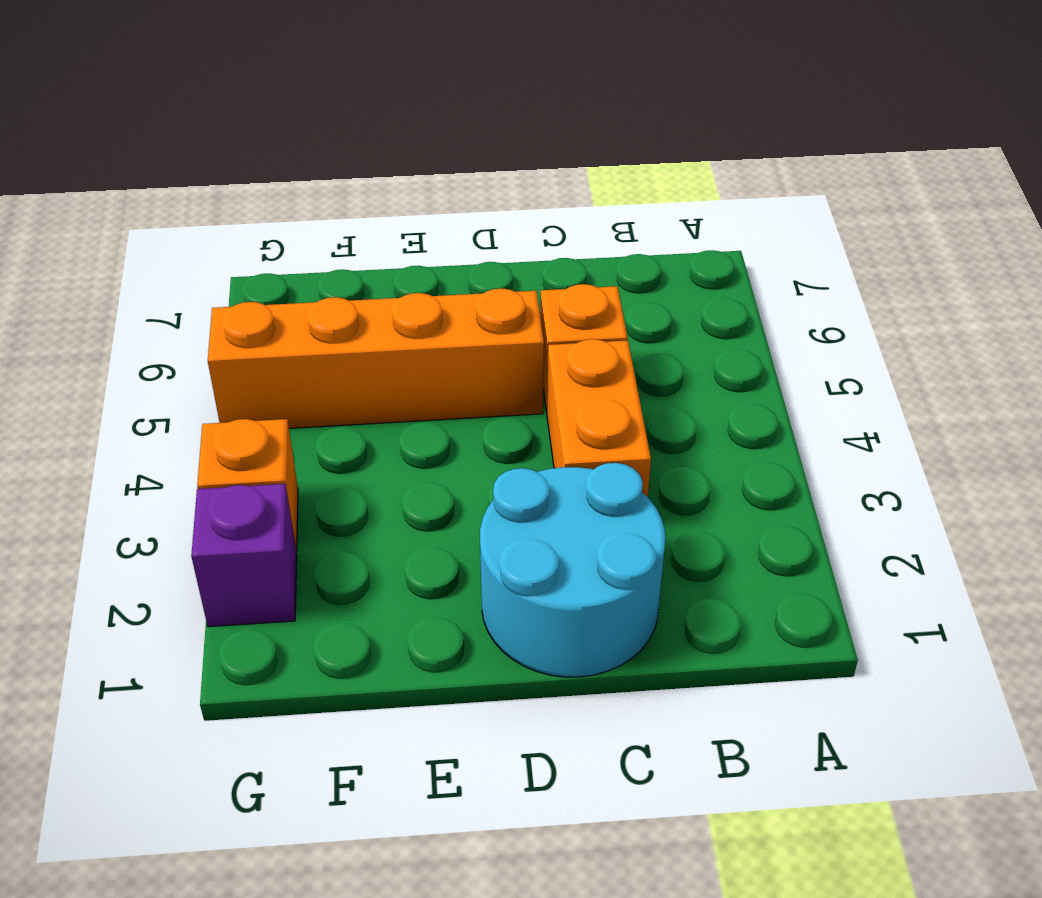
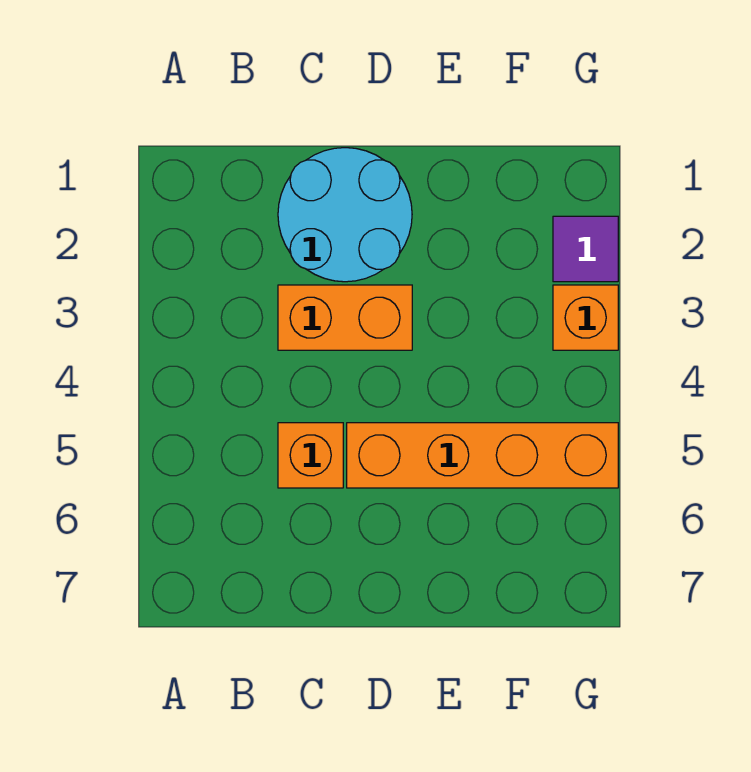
orange brick C3:C4 level 1 -> orange brick C3:D3 level 1
purple brick G2 level 1 -> purple tile G2 level 1

